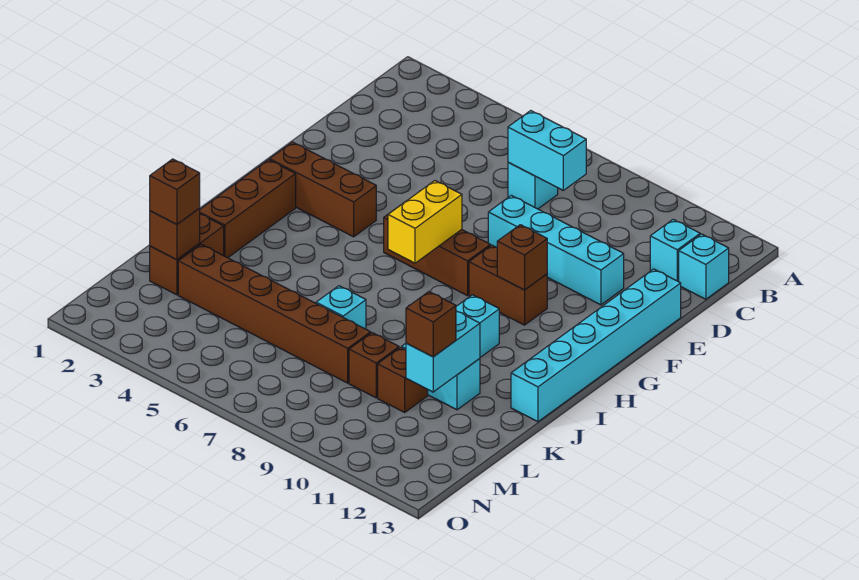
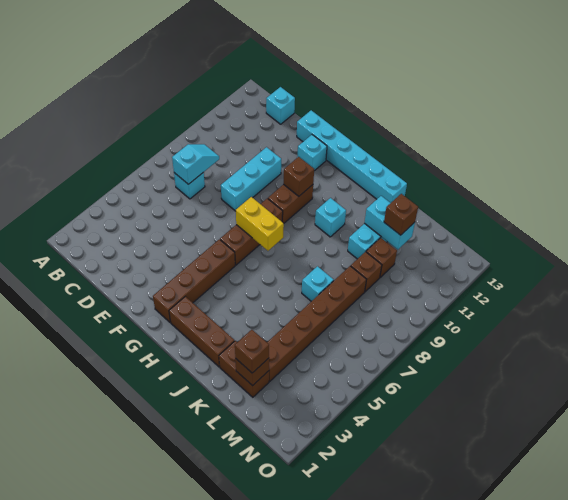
cyan brick C7:C8 level 2 -> cyan slope C7:C8 level 2 top 7
cyan brick C12 level 1 -> cyan brick F12 level 1
cyan brick E8:E11 level 1 -> cyan brick E8:E10 level 1
brown brick G2:G4 level 1 -> brown brick G2:G5 level 1

